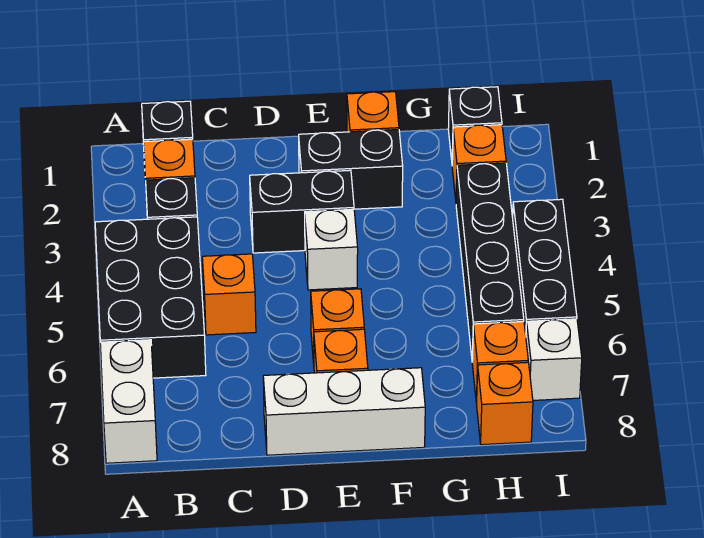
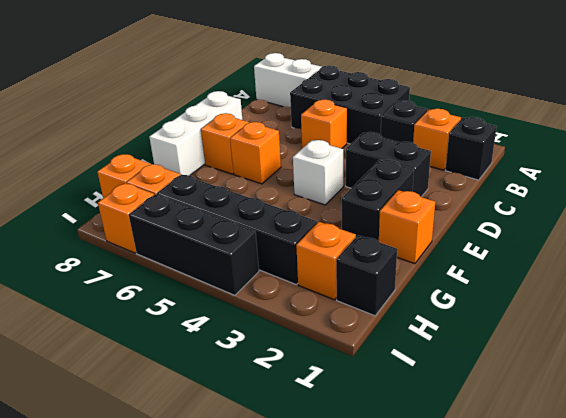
black brick D3:E3 level 1 -> black brick D2:D3 level 1
white brick I7 level 1 -> orange brick I7 level 1

